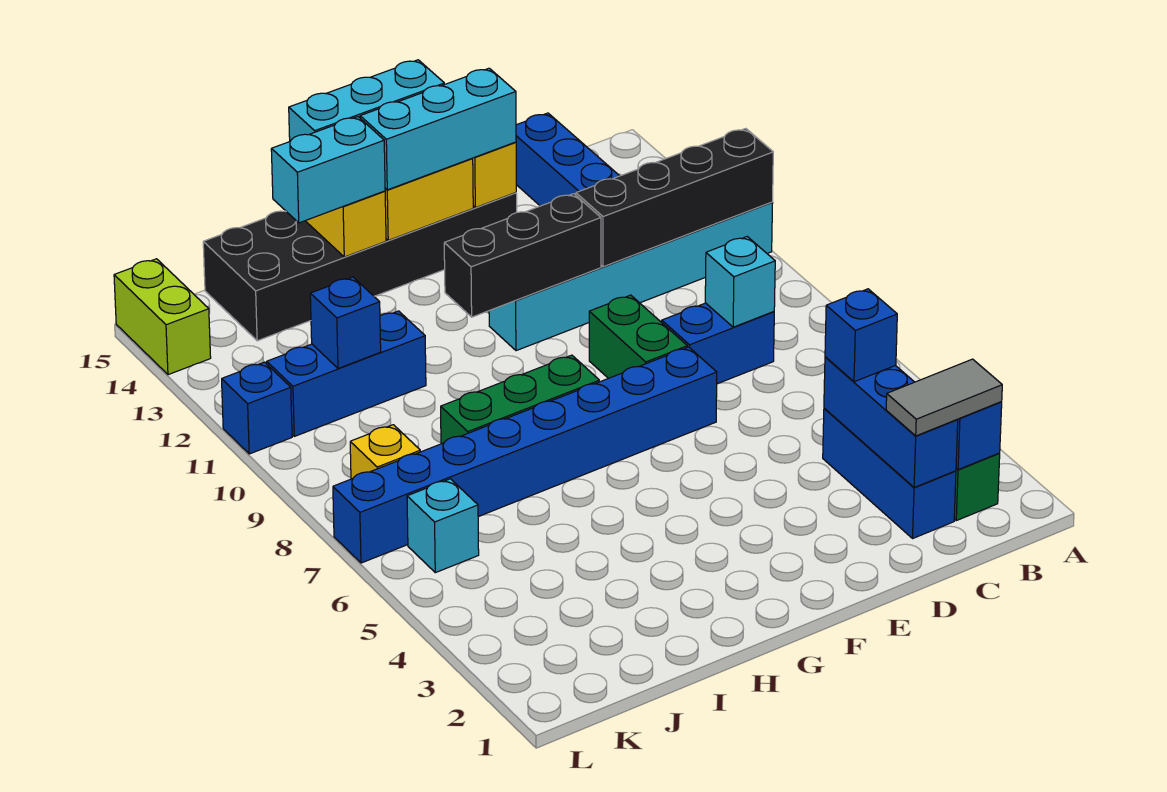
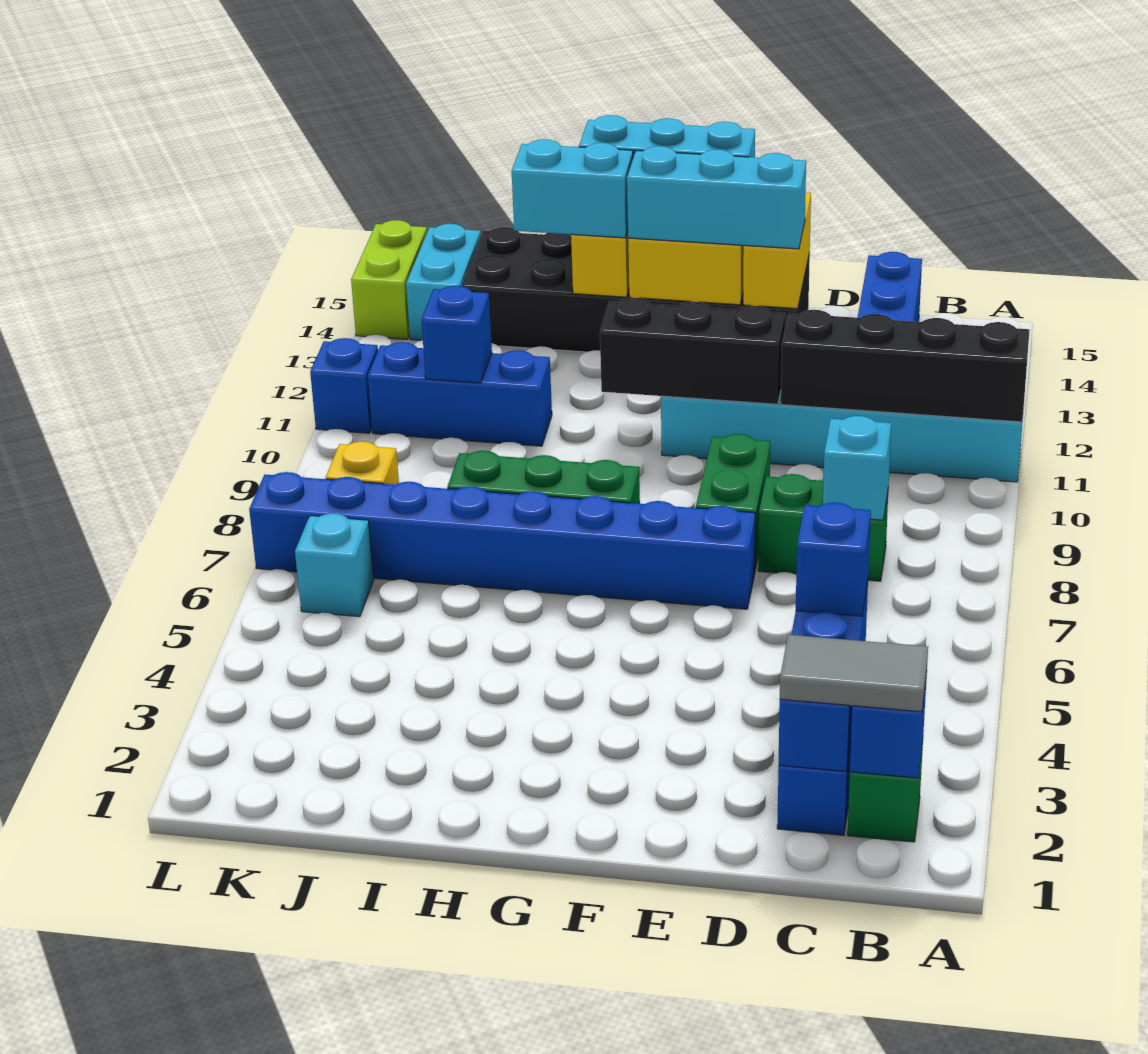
blue brick C8:D8 level 1 -> green brick C8:D8 level 1
none -> cyan brick K14:K15 level 1

